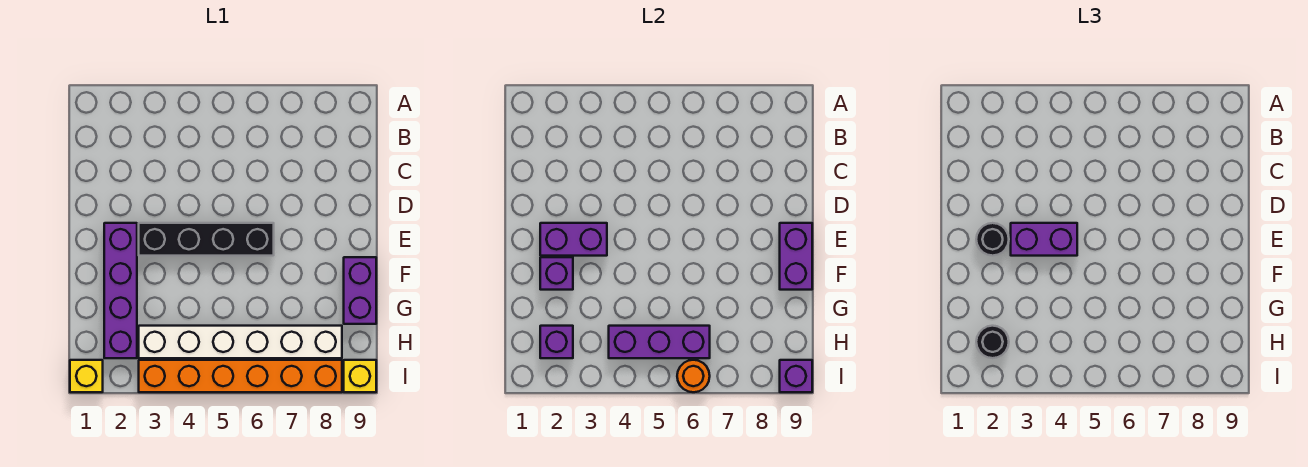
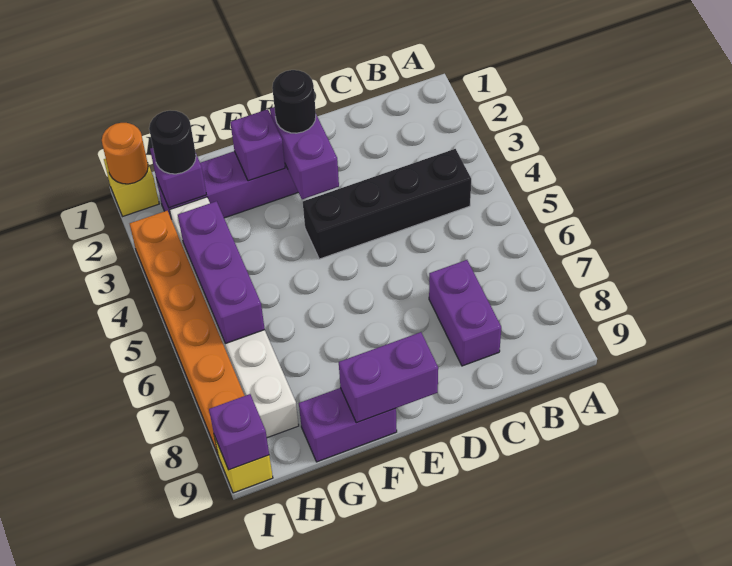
black brick E3:E6 level 1 -> black brick B4:E4 level 1
purple brick E3:E4 level 3 -> purple brick C7:C8 level 1
orange round brick I6 level 2 -> orange round brick I1 level 2

